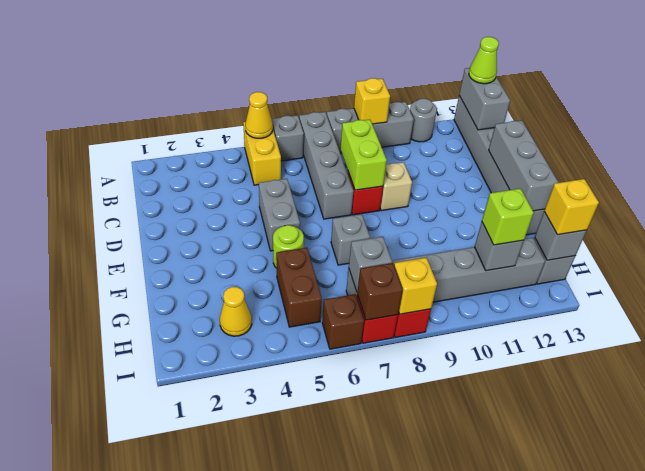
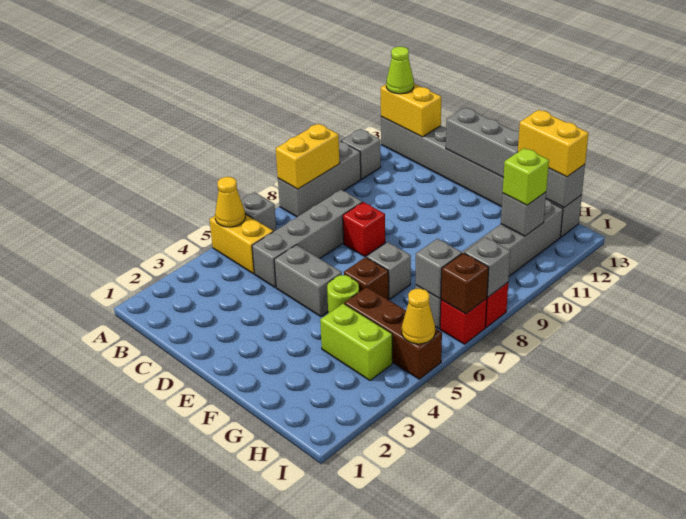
grey brick A7:D7 level 1 -> grey brick C5:C8 level 1
yellow brick A9 level 2 -> yellow brick A8:A9 level 2
grey round brick A11 level 1 -> grey brick A11 level 1
grey brick A13:B13 level 2 -> yellow brick A13:B13 level 2
lime brick C8:D8 level 2 -> lime brick G4:H4 level 1
tan brick D9 level 1 -> none
brown brick G5:H5 level 1 -> brown brick G5:I5 level 1
yellow cone H3 level 1 -> yellow cone I5 level 2
yellow brick H13 level 3 -> yellow brick G13:H13 level 3
brown brick I6 level 1 -> brown brick F6 level 1
yellow brick I8 level 2 -> grey brick I8 level 2

